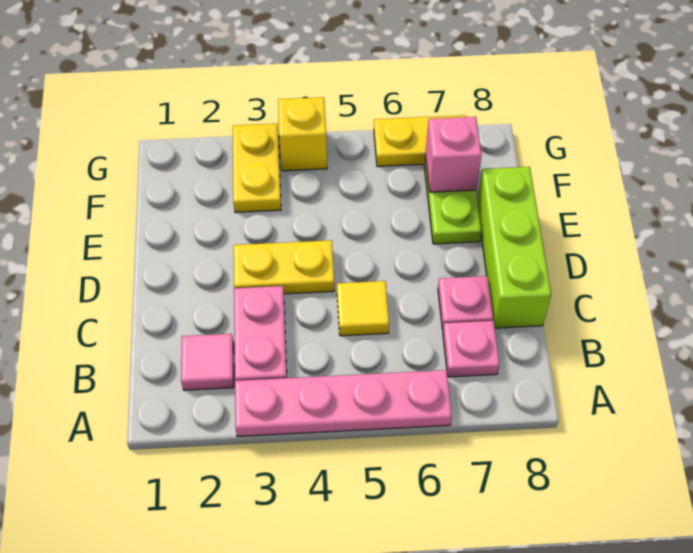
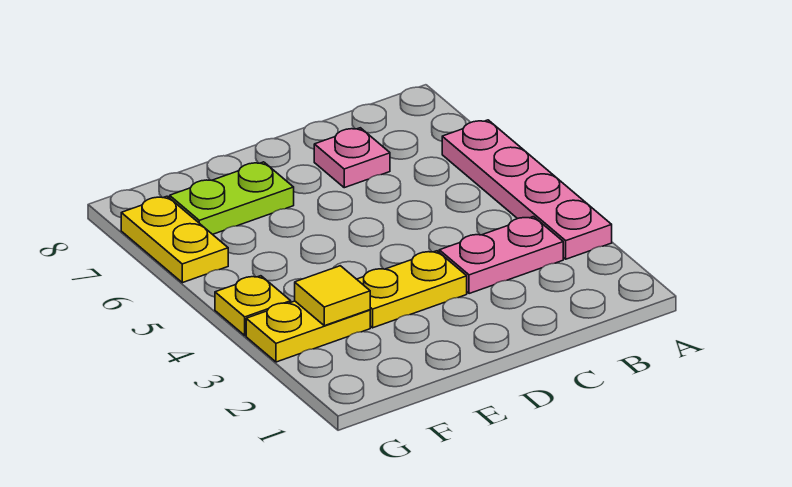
pink tile B2 level 1 -> none
pink plate B7 level 1 -> none
yellow tile C5 level 1 -> yellow tile F3 level 2
lime brick C8:E8 level 1 -> none
yellow plate D3:D4 level 1 -> yellow plate D3:E3 level 1
pink brick F7 level 2 -> none
yellow brick G4 level 1 -> yellow plate G4 level 1

